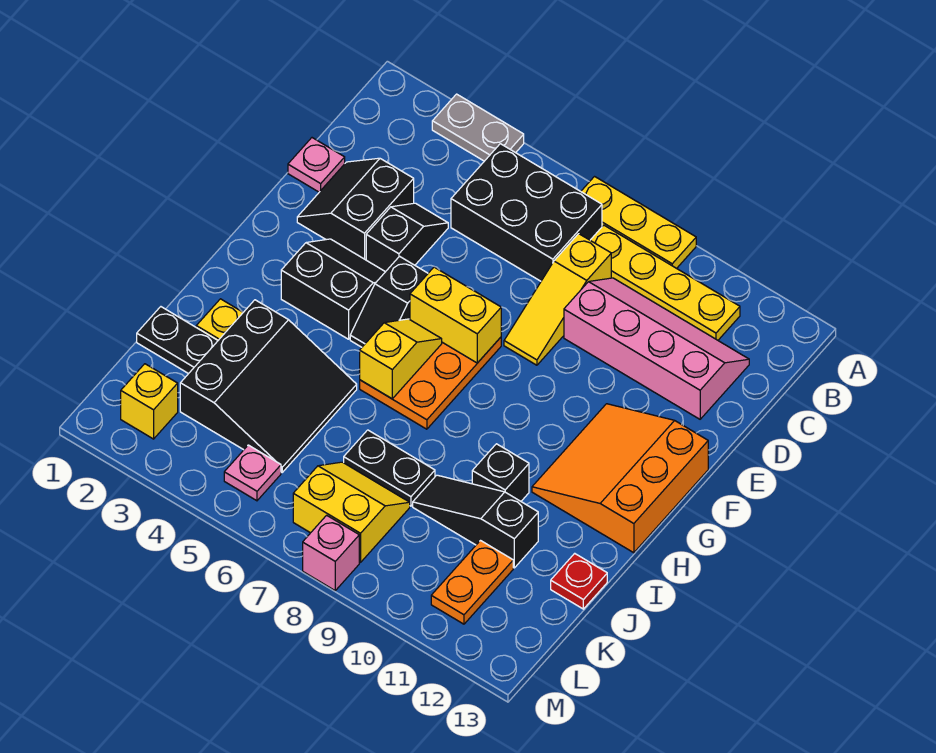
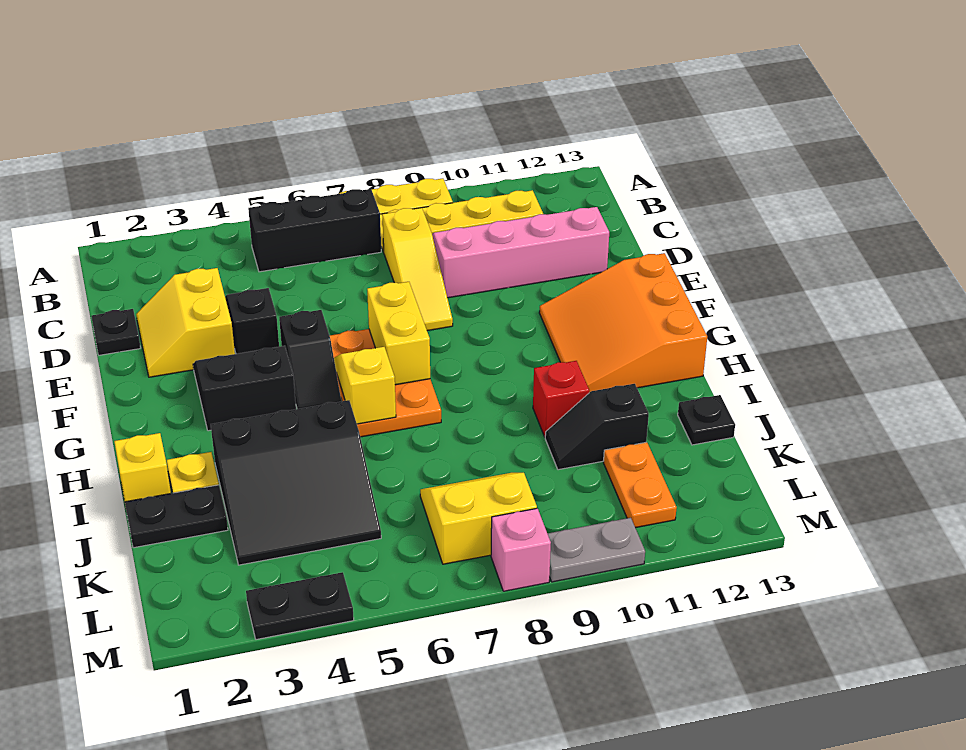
grey plate A3:A4 level 1 -> grey plate M9:M10 level 1
black brick B5:C7 level 1 -> black brick B5:B7 level 1
pink plate D1 level 1 -> black plate D1 level 1
black slope D2:E3 level 1 top 3 -> yellow slope D2:E3 level 1 top 3
yellow brick F6:F7 level 2 -> yellow brick F7:G7 level 2
black slope I3:K5 level 1 top 3 -> black slope I3:K5 level 1 top I
black brick I10 level 1 -> red brick I10 level 1
black plate J7:J8 level 1 -> black plate M3:M4 level 1
black slope J9:J11 level 1 top 11 -> black slope J10:J11 level 1 top 11
red plate J13 level 1 -> black plate J13 level 1
yellow brick L2 level 1 -> yellow brick I1 level 1
pink plate L5 level 1 -> none

